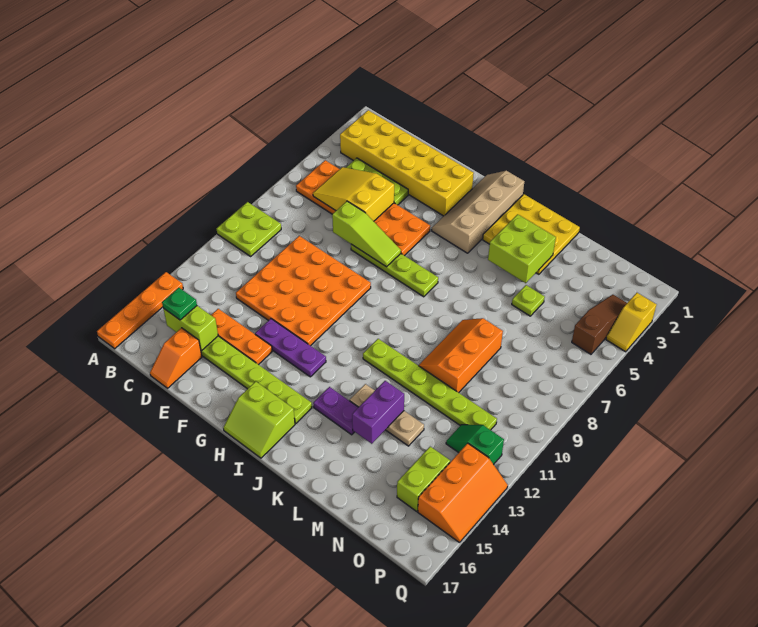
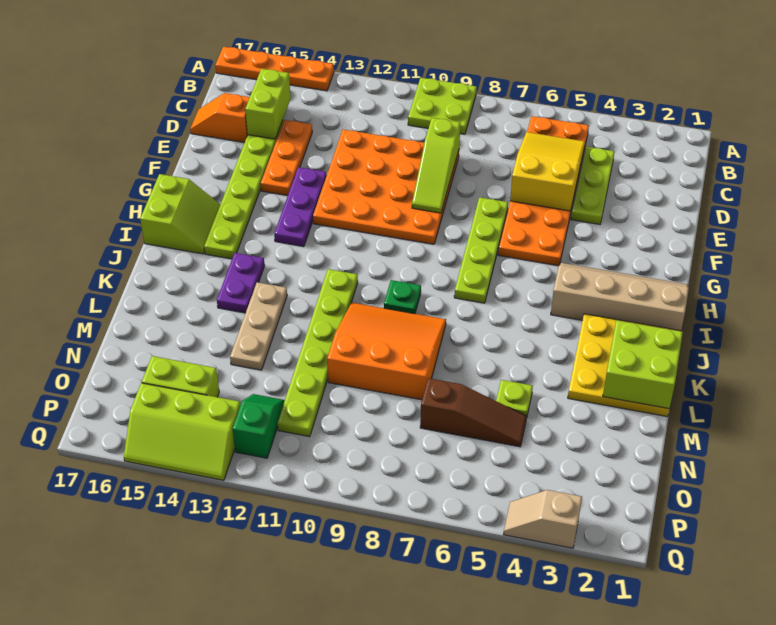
yellow brick B2:G3 level 1 -> none
green plate C15 level 3 -> green plate J9 level 1
lime slope E7:G7 level 2 top E -> lime slope D9:F9 level 2 top D
lime slope H16:I17 level 1 top 16 -> lime slope H16:I17 level 1 top 17
lime brick K3:L4 level 2 -> lime brick K1:L2 level 2
orange slope L8:M10 level 1 top M -> orange slope K8:M10 level 1 top M
purple brick L13:L14 level 2 -> none
brown slope P3:P5 level 1 top 5 -> brown slope N5:N7 level 1 top 7
orange slope P13:Q15 level 1 top P -> lime slope P13:Q15 level 1 top P
yellow slope Q3:Q4 level 1 top 3 -> tan slope Q3:Q4 level 1 top 3

